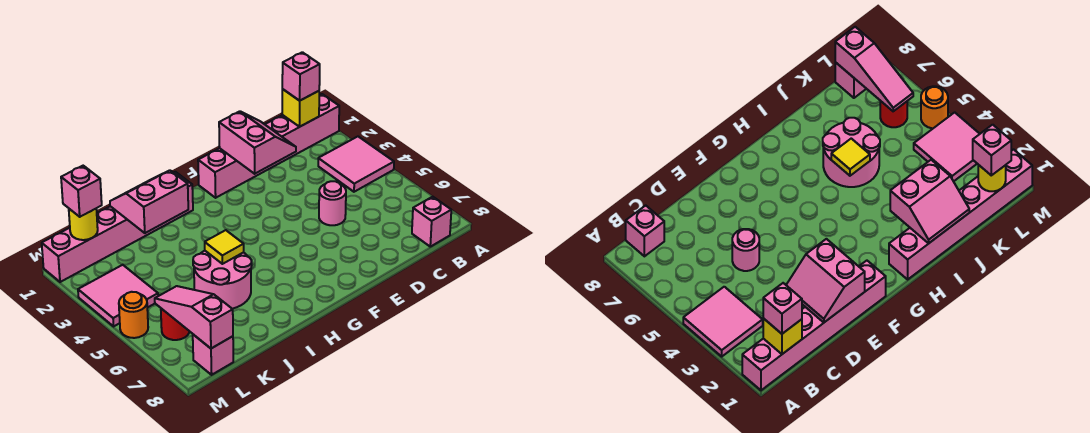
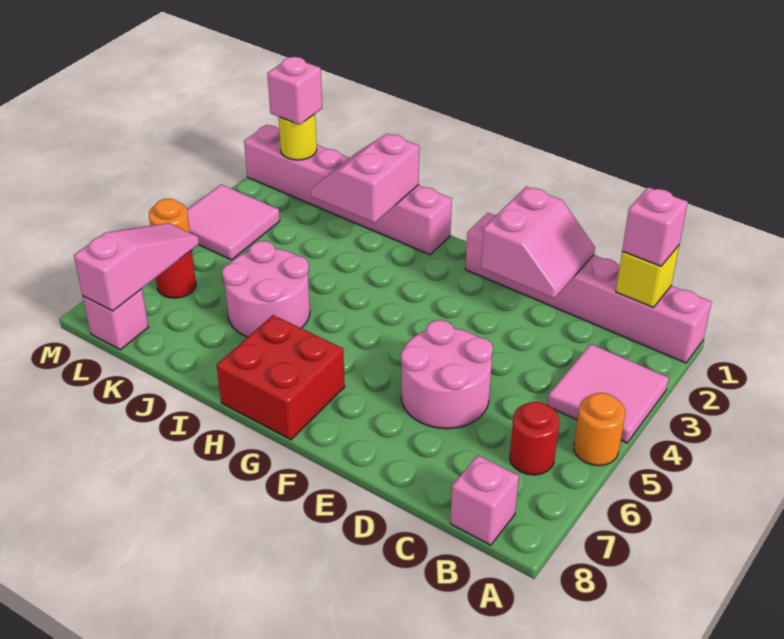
none -> orange round brick A5 level 1
none -> red round brick B6 level 1
pink round brick D5 level 1 -> pink round brick D5:E6 level 1
none -> red brick G7:H8 level 1
pink slope I1:J2 level 2 top 2 -> pink slope I1:J2 level 2 top I
yellow tile I5 level 2 -> none

